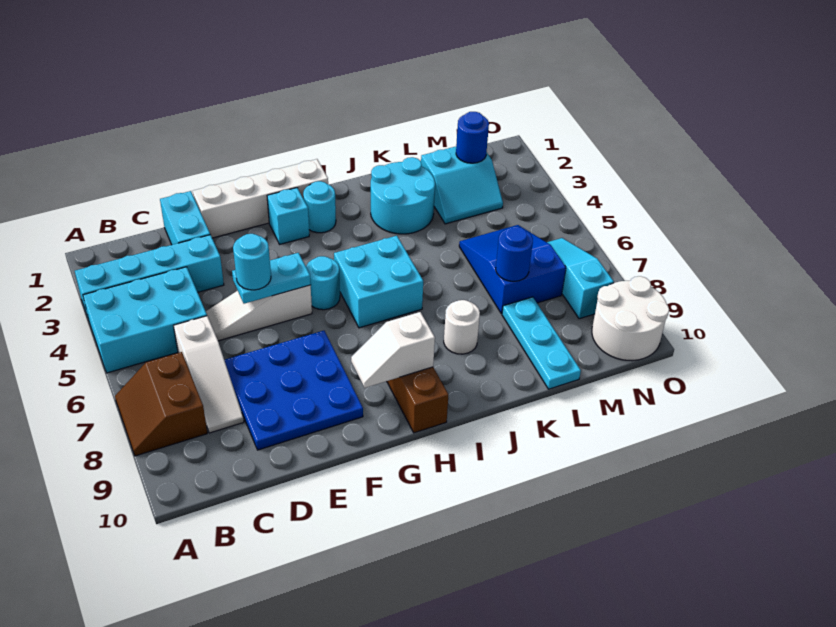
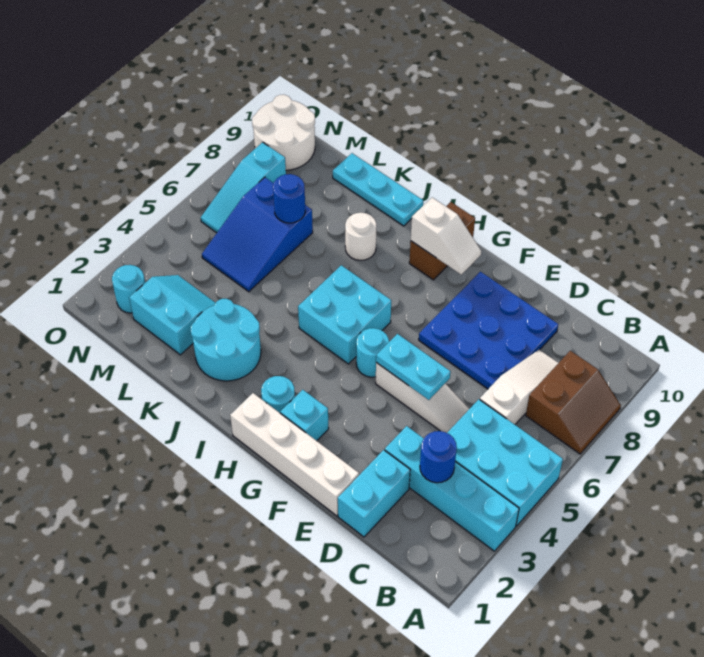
cyan round brick E5 level 3 -> cyan round brick N2 level 1
cyan plate L8:L10 level 1 -> cyan plate J10:L10 level 1
blue round brick M2 level 2 -> blue round brick C3 level 2

